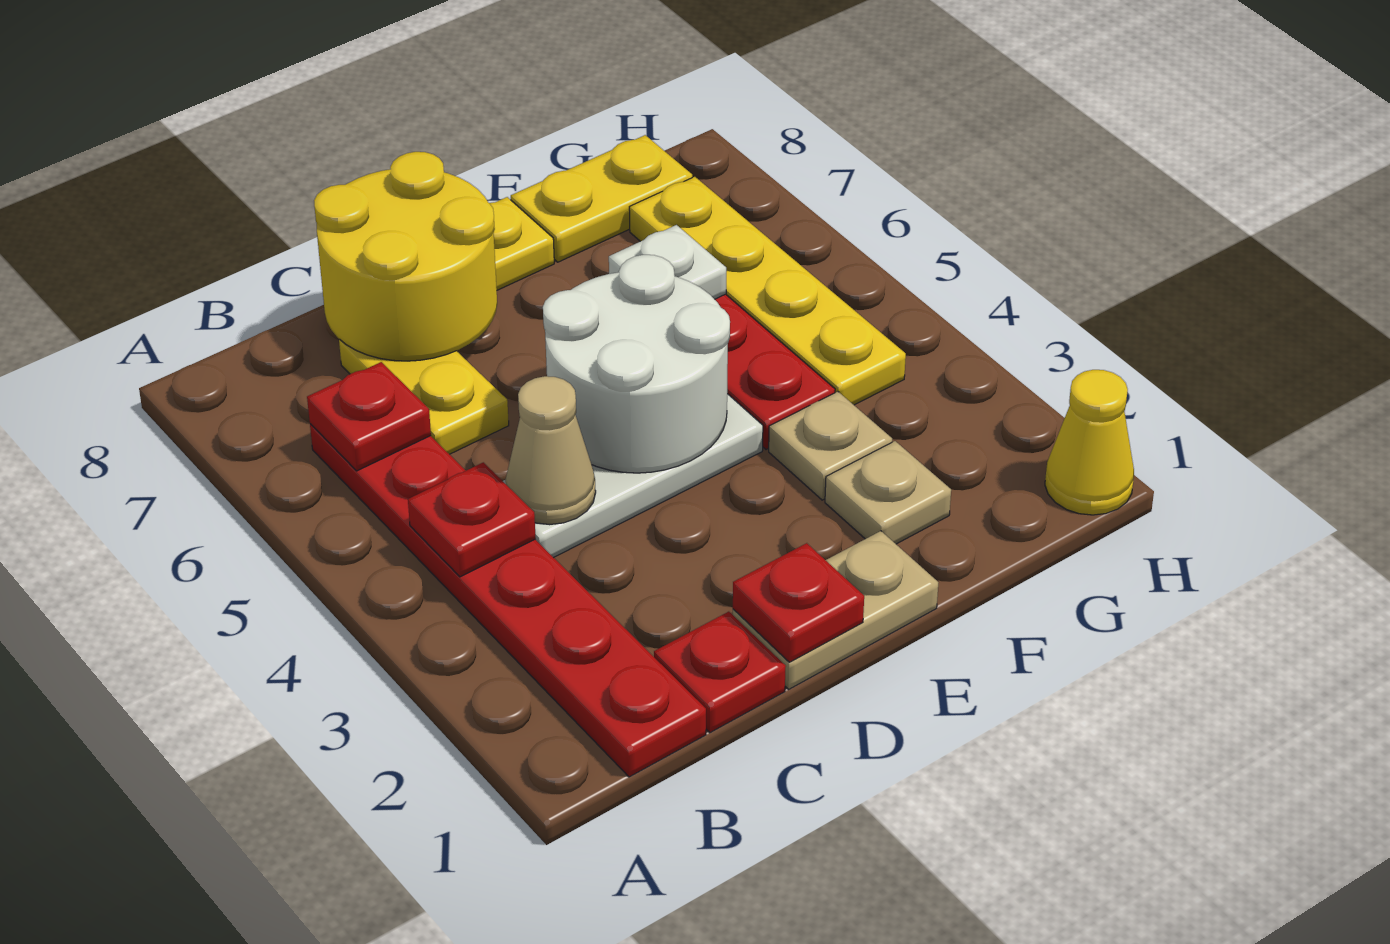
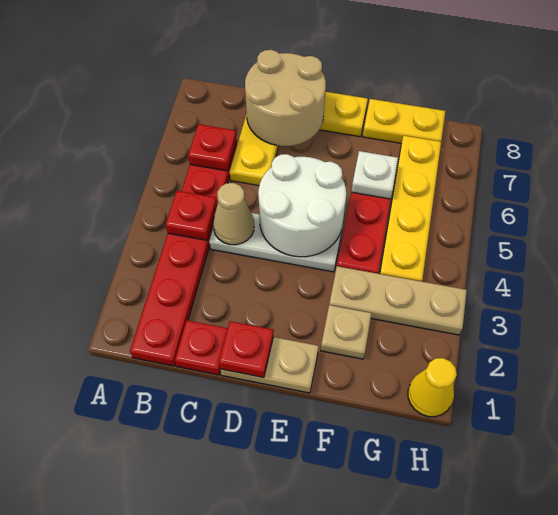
yellow round brick C7:D8 level 2 -> tan round brick C7:D8 level 2
tan plate F3 level 1 -> tan plate F3:H3 level 1

